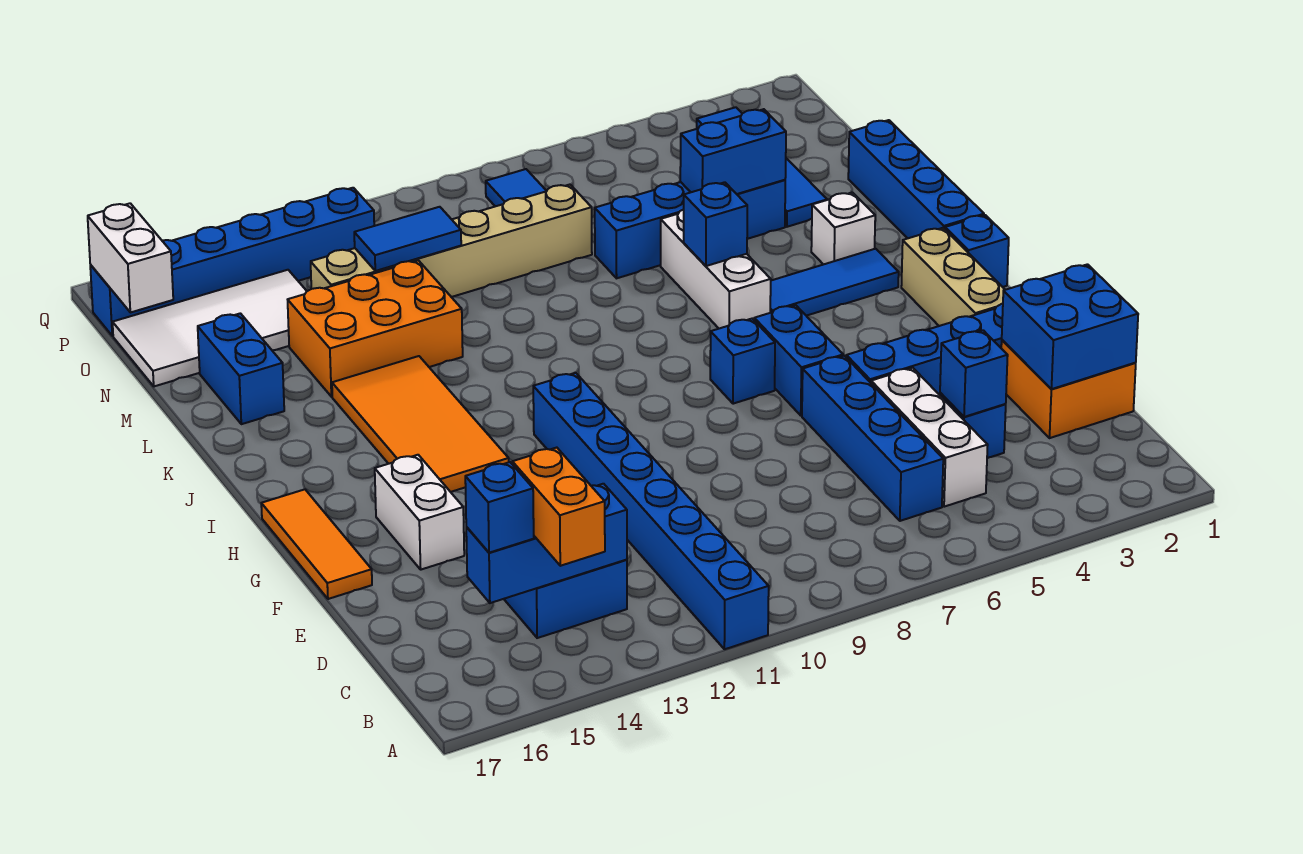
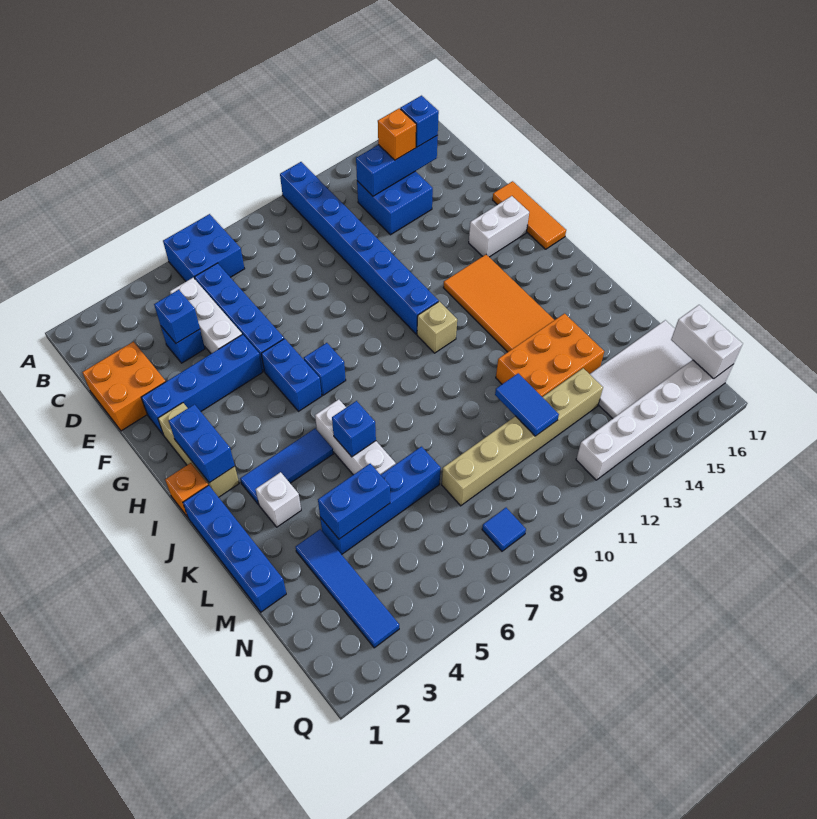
orange brick B14:C14 level 3 -> orange brick C14 level 3
blue brick D1:E2 level 2 -> blue brick A6:B7 level 1
white brick F15:G15 level 1 -> white brick G15:G16 level 1
blue brick I1 level 1 -> orange brick I1 level 1
none -> tan brick I11 level 1
blue brick L16:M16 level 1 -> blue brick H2:I2 level 2
blue tile N11:N12 level 2 -> blue tile M11:N11 level 2
blue brick P12:P17 level 1 -> white brick P12:P17 level 1

